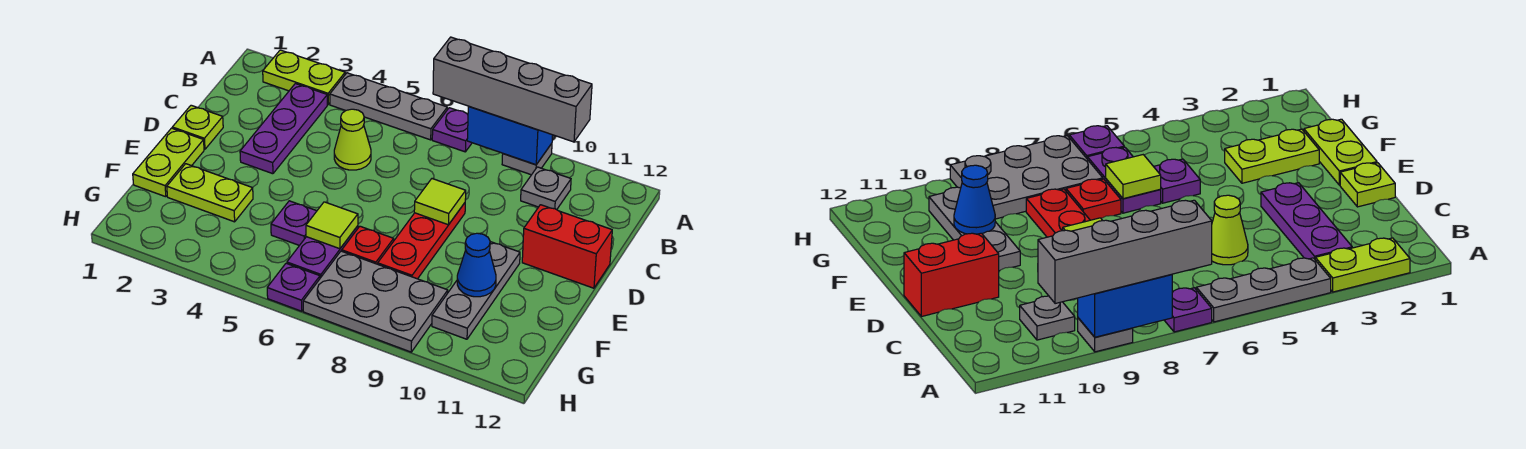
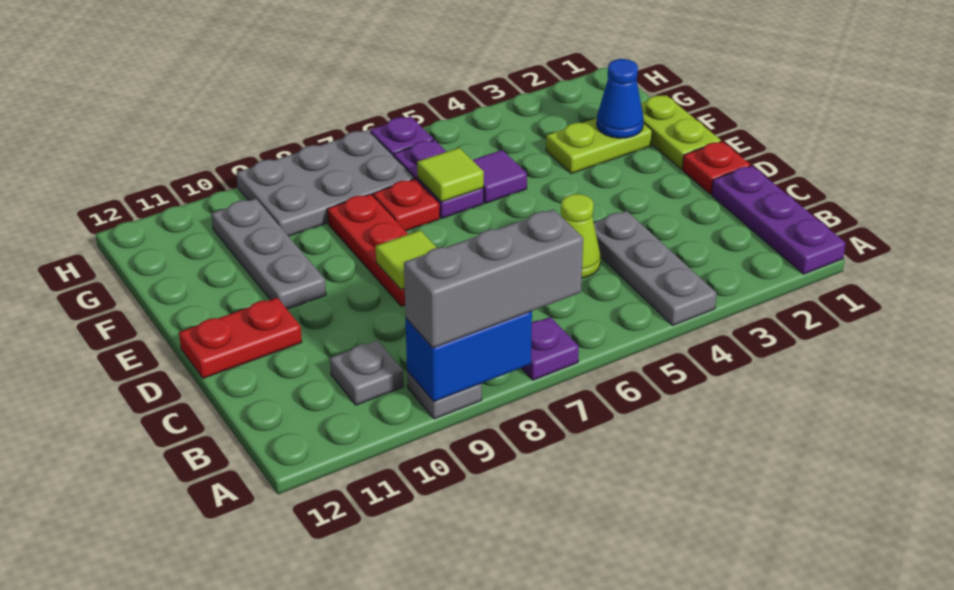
lime plate A2:A3 level 1 -> none
grey plate A4:A6 level 1 -> grey plate A4:C4 level 1
grey brick A7:A10 level 3 -> grey brick A7:A9 level 3
purple plate B3:D3 level 1 -> purple plate A1:C1 level 1
lime plate D1 level 1 -> red plate D1 level 1
red brick D11:D12 level 1 -> red plate D11:D12 level 1
purple plate F5 level 1 -> purple tile F5 level 1
blue cone F10 level 2 -> blue cone F2 level 2

